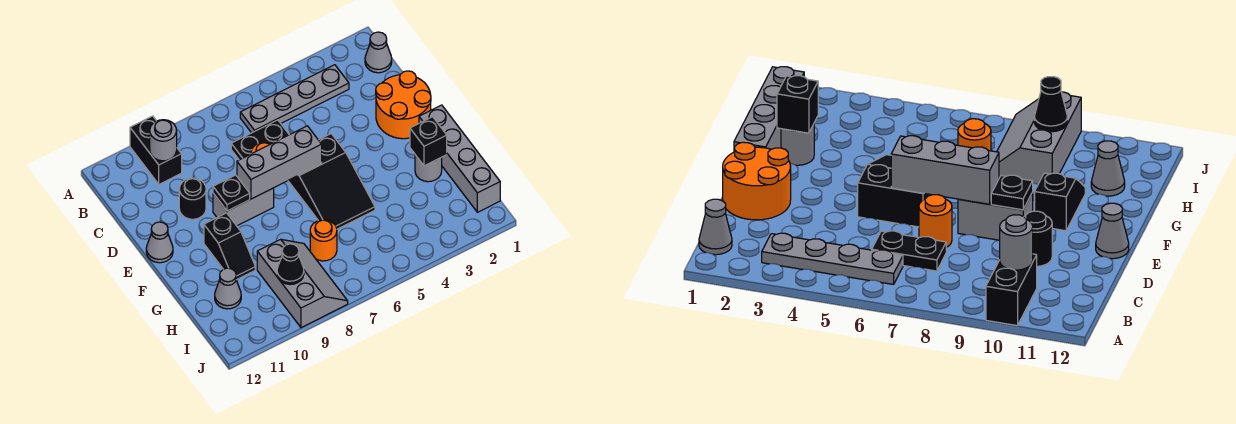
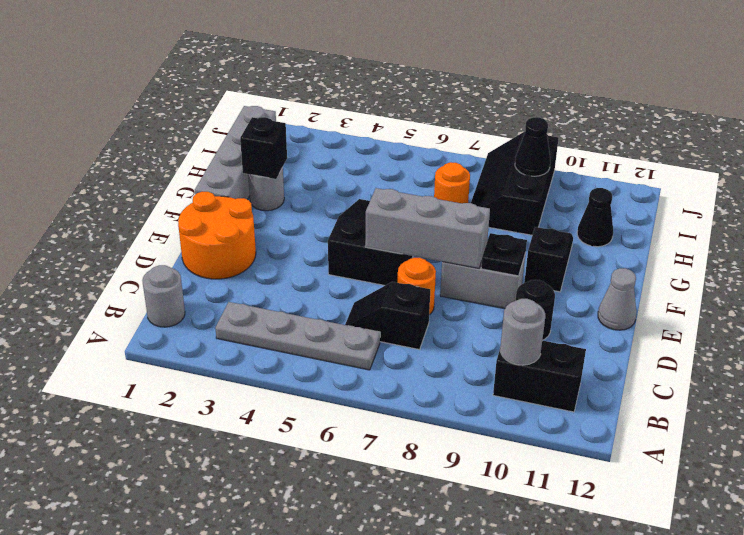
black brick A10:B10 level 1 -> black brick B10:B11 level 1
grey cone B1 level 1 -> grey round brick B1 level 1
black plate C6:C7 level 1 -> black slope C6:C7 level 1 top 7
grey slope H8:J9 level 1 top 9 -> black slope H8:J9 level 1 top 9
grey cone H11 level 1 -> black cone H11 level 1

